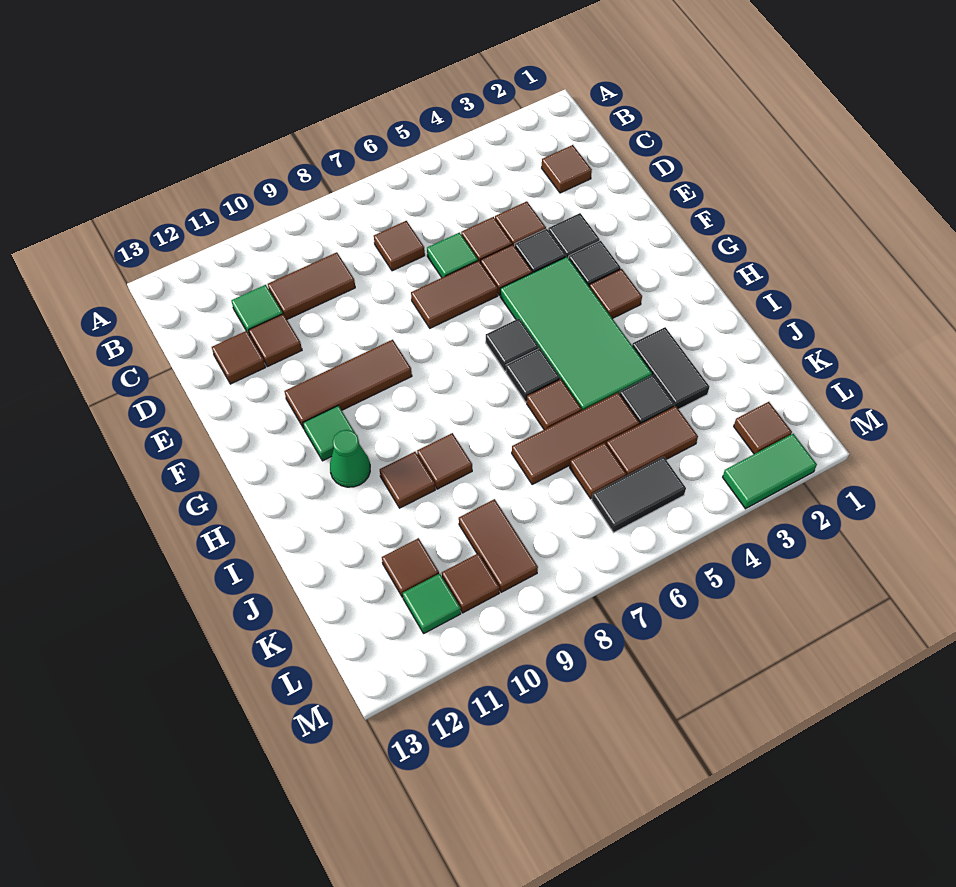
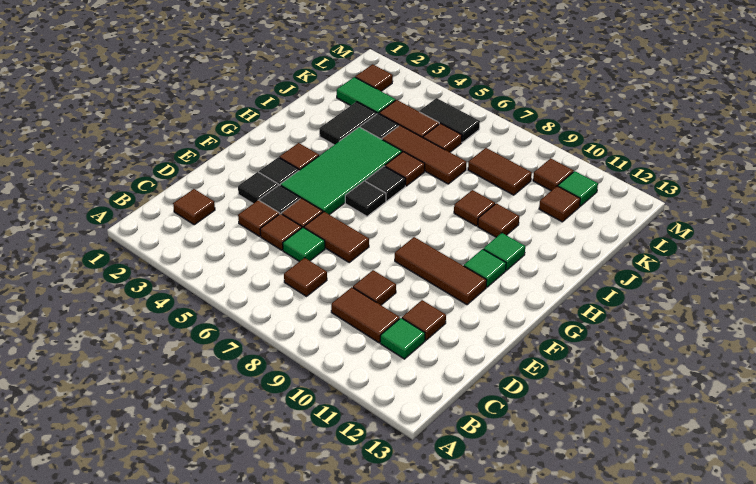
brown tile D12 level 1 -> brown tile D9 level 1
green cone H11 level 1 -> green tile H11 level 1
brown tile K9:L9 level 1 -> brown tile K8:K9 level 1
green tile M2:M3 level 1 -> green tile K2:K3 level 1

